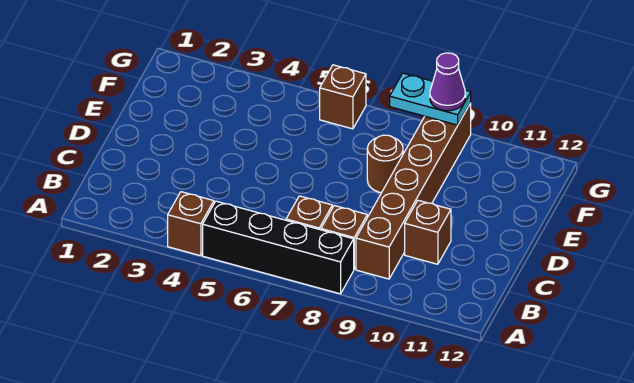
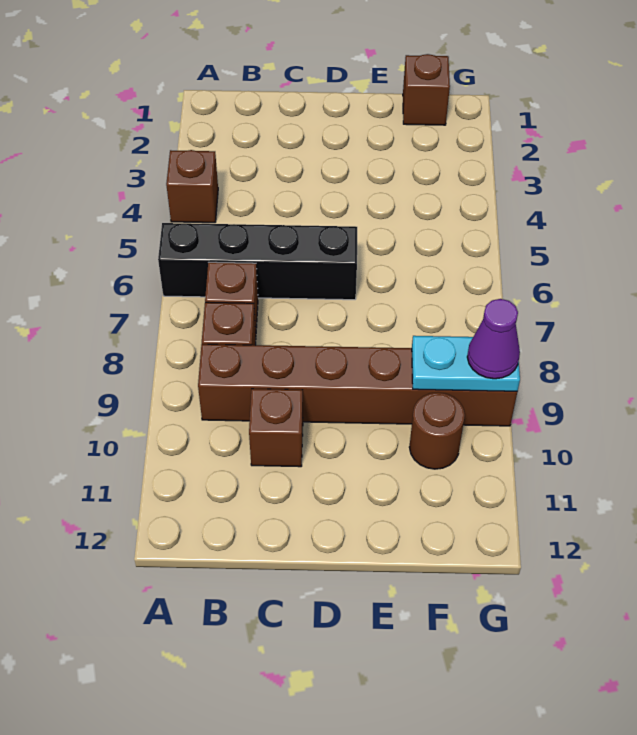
black brick A5:A8 level 1 -> black brick A6:D6 level 1
brown round brick E8 level 1 -> brown round brick F10 level 1
brown brick G6 level 1 -> brown brick F1 level 1
cyan plate G8:G9 level 2 -> cyan plate F9:G9 level 2

